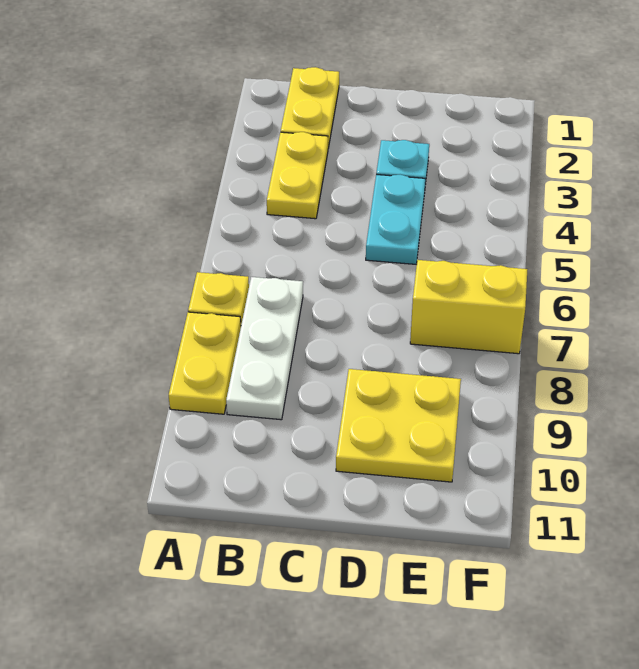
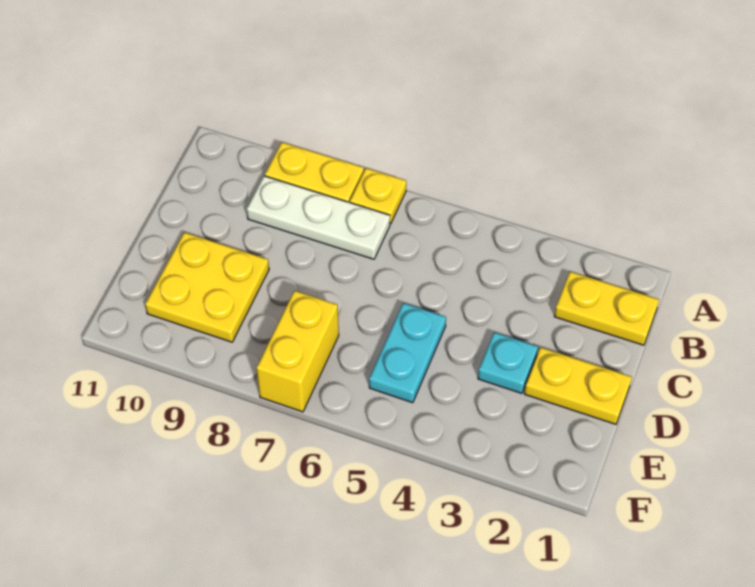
yellow plate B3:B4 level 1 -> yellow plate D1:D2 level 1
cyan plate D4:D5 level 1 -> cyan plate D5:E5 level 1

